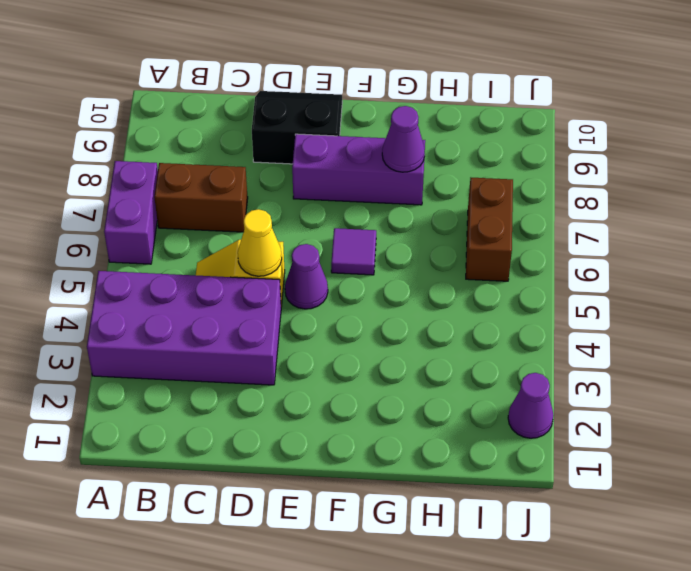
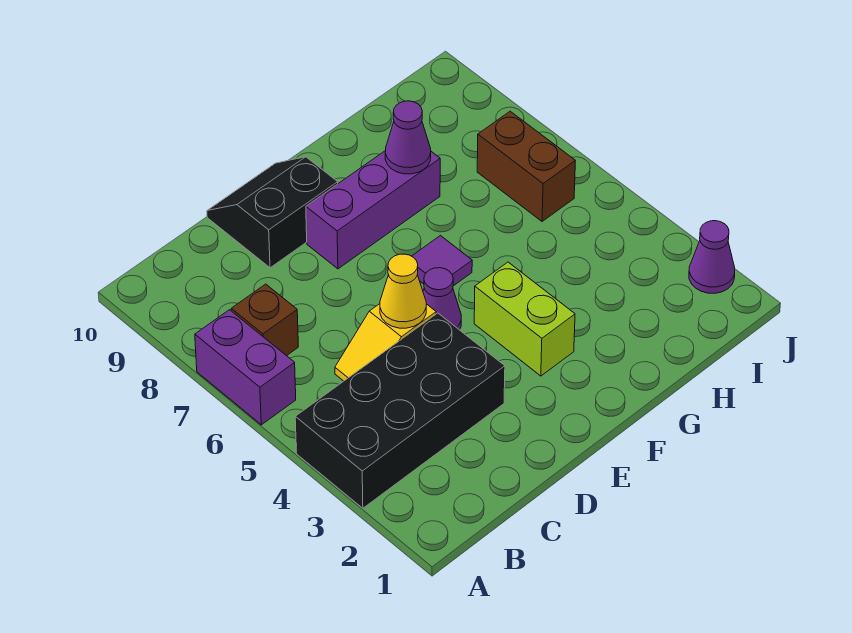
purple brick A3:D4 level 1 -> black brick A3:D4 level 1
brown brick B7:C7 level 1 -> brown brick B7 level 1
none -> lime brick F3:F4 level 1

